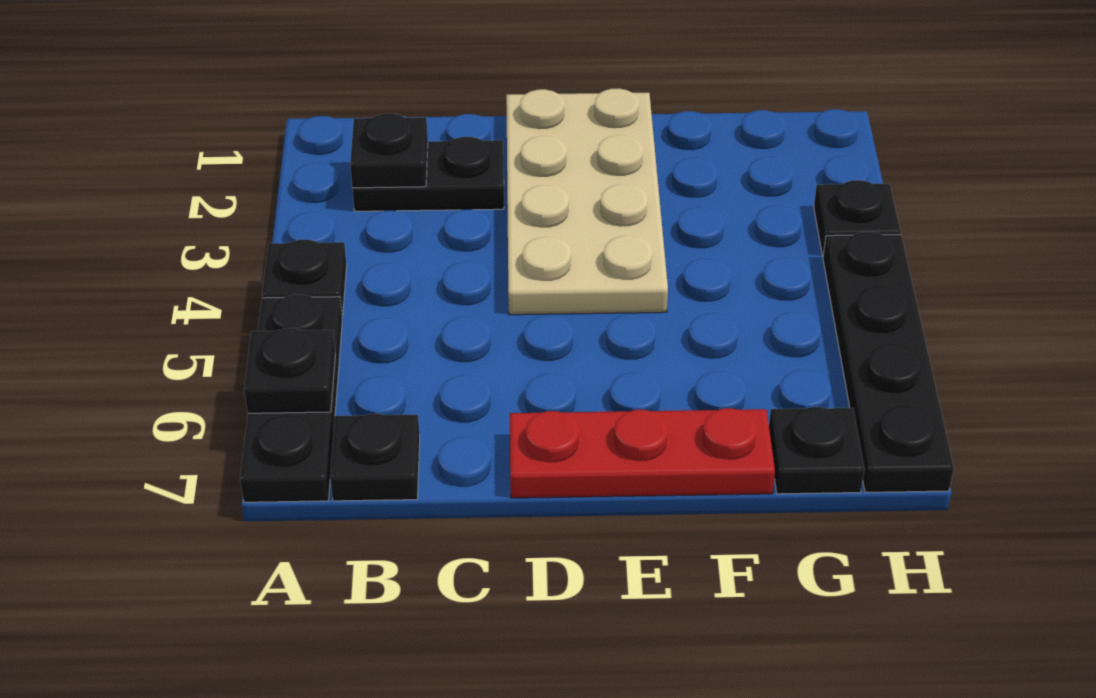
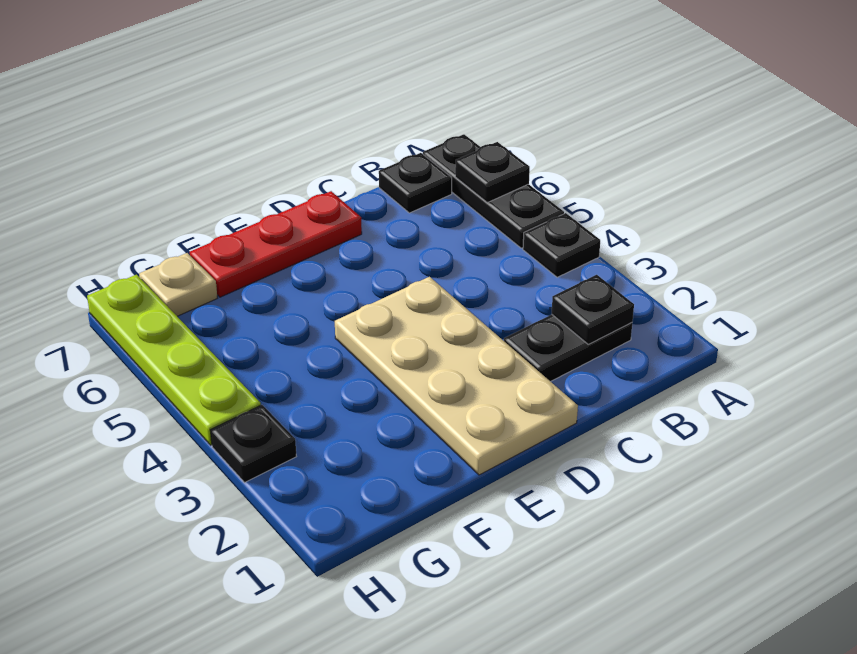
black plate G7 level 1 -> tan plate G7 level 1
black plate H4:H7 level 1 -> lime plate H4:H7 level 1

